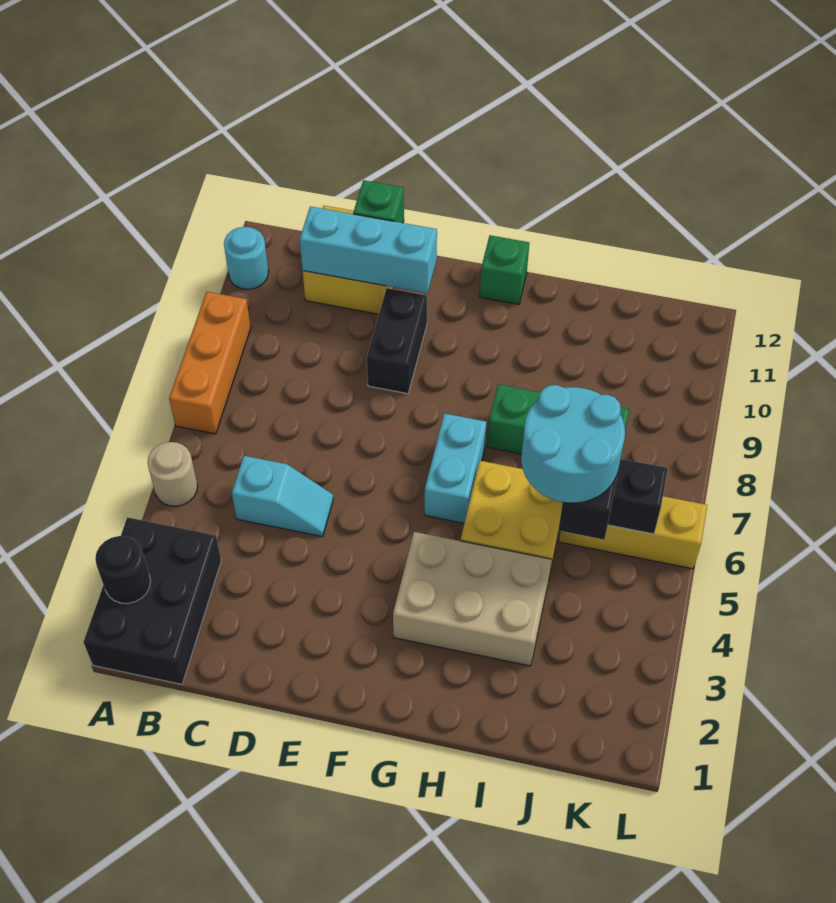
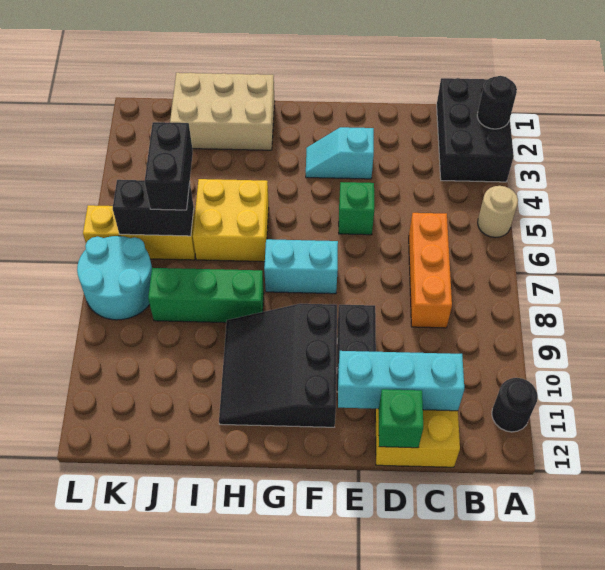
orange brick A7:A9 level 1 -> orange brick C6:C8 level 1
cyan round brick A11 level 1 -> black round brick A11 level 1
cyan slope C5:D5 level 1 top C -> cyan slope E3:F3 level 1 top E
none -> black slope F9:H11 level 1 top F
tan brick G3:I4 level 1 -> tan brick H1:J2 level 1
cyan brick G6:G7 level 1 -> cyan brick F7:G7 level 1
green brick G12 level 1 -> green brick E5 level 1
cyan round brick I5:J6 level 4 -> cyan round brick K7:L8 level 1

